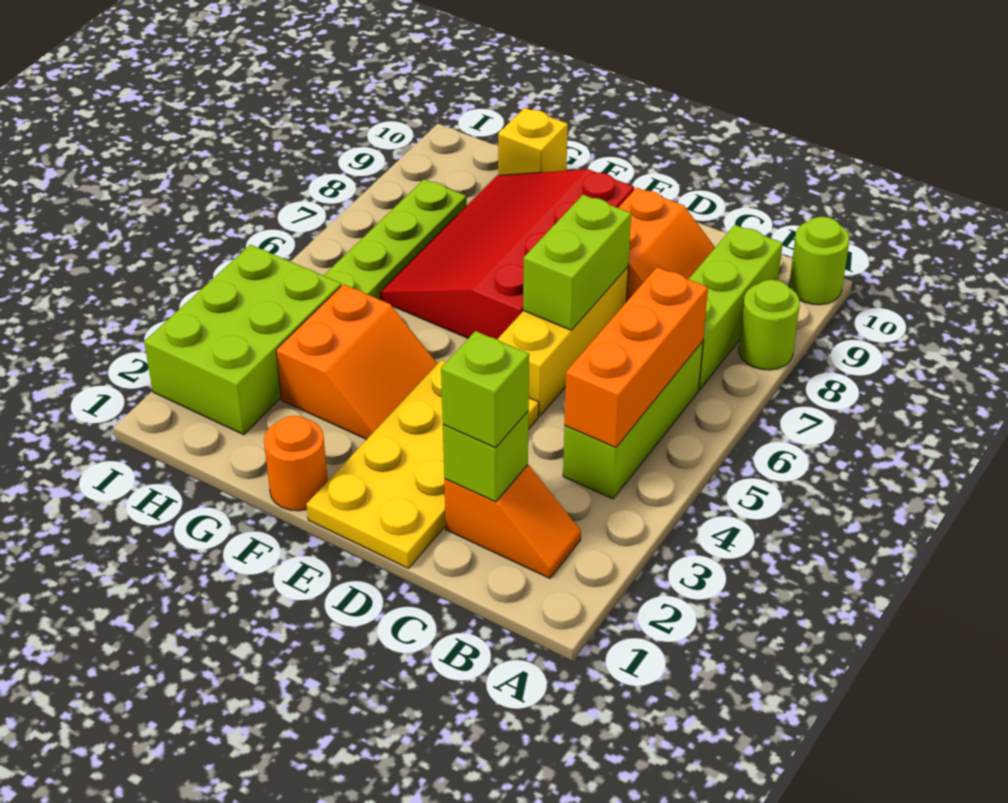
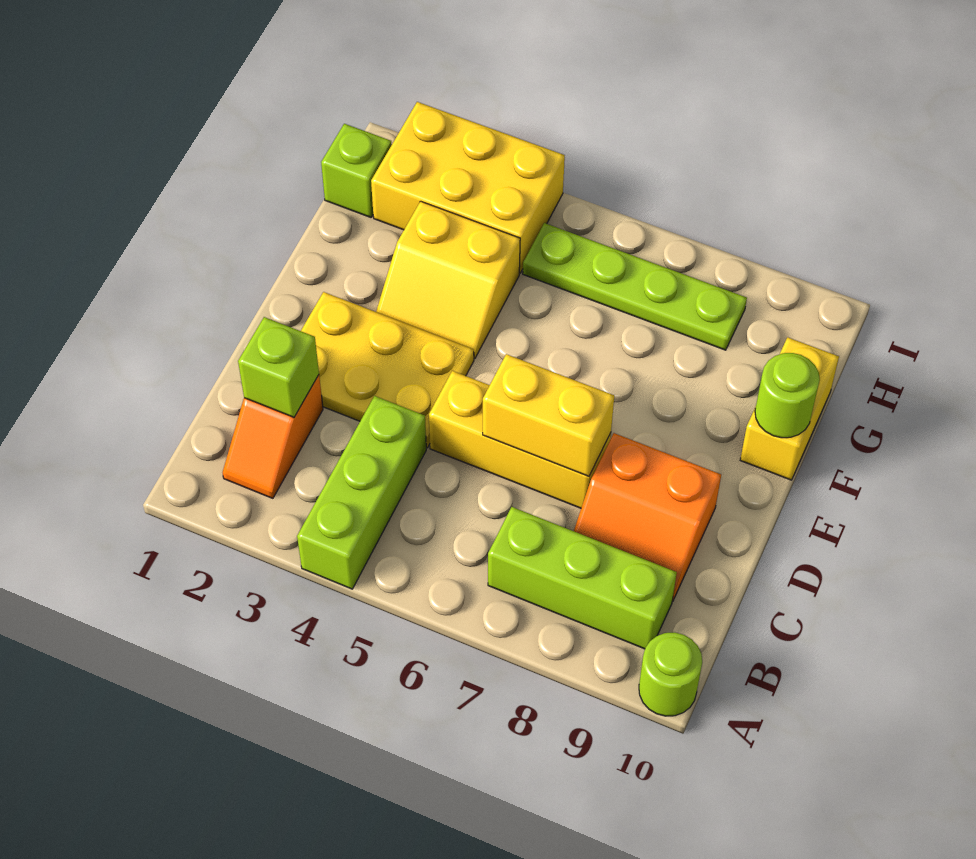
lime round brick A8 level 1 -> lime round brick F10 level 2
lime brick B4:B6 level 1 -> lime brick A4:C4 level 1
orange brick B4:B6 level 2 -> none
lime brick C2 level 3 -> lime brick H1 level 1
yellow plate D1:E4 level 1 -> yellow plate D2:E4 level 1
lime brick D6:D7 level 2 -> yellow brick D6:D7 level 2
red slope E6:G9 level 1 top E -> none
orange round brick F1 level 1 -> none
orange slope F3:G4 level 1 top G -> yellow slope F3:G4 level 1 top G
yellow brick G10 level 1 -> yellow brick F10:G10 level 1
lime brick H2:I4 level 1 -> yellow brick H2:I4 level 1

